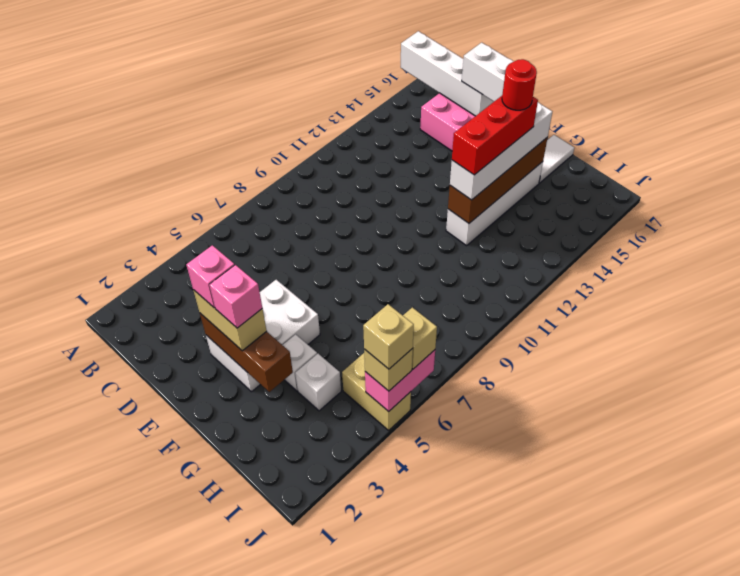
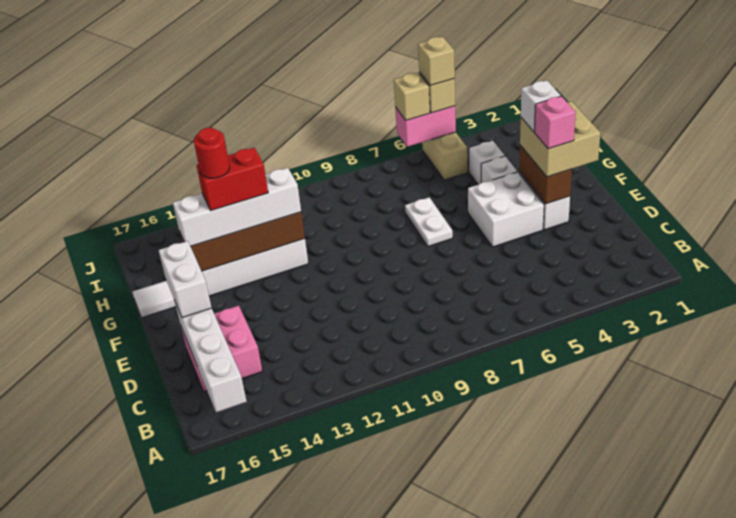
brown brick E3:G3 level 2 -> brown brick E3:F3 level 2
tan brick E3:F3 level 3 -> tan brick E2:F3 level 3
pink brick F3 level 4 -> white brick F3 level 4
none -> white plate F7:G7 level 1
red brick G12:G14 level 4 -> red brick G13:G14 level 4

